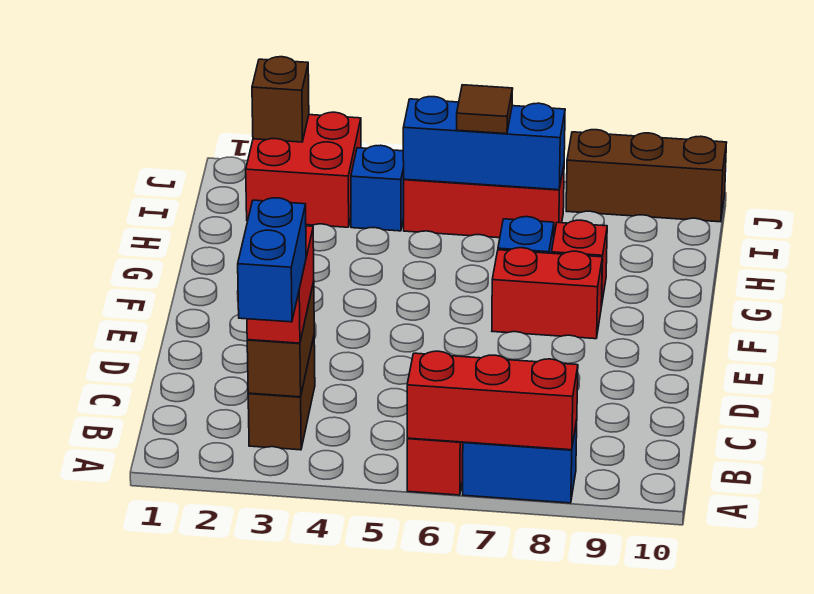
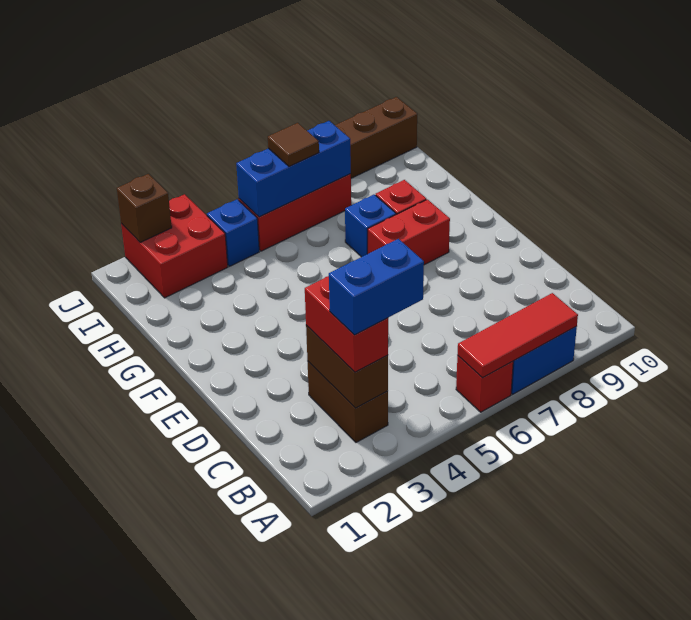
blue brick A3:B3 level 4 -> blue brick B3:B4 level 4
red brick A6:A8 level 2 -> red tile A6:A8 level 2

